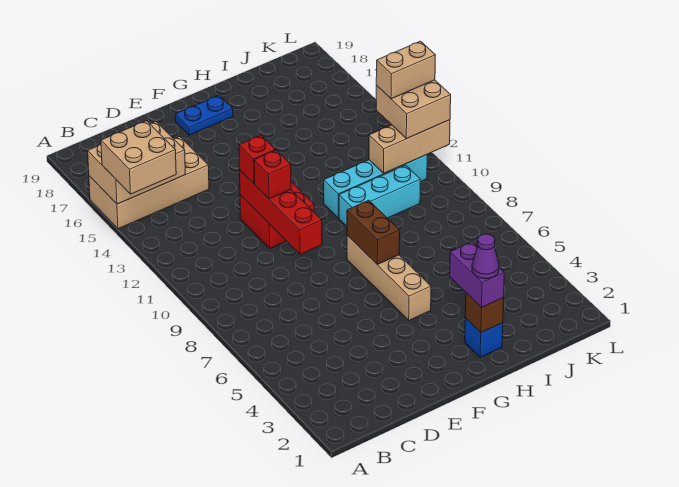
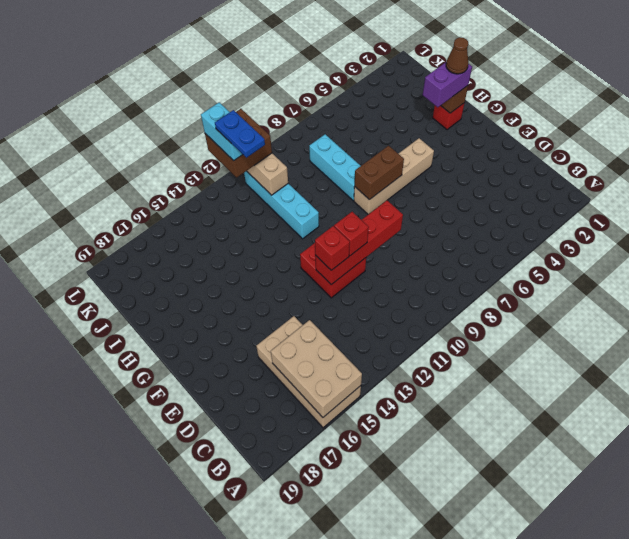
tan brick A14:B15 level 3 -> none
blue plate F18:G18 level 1 -> blue plate J12:K12 level 5
blue brick H2 level 1 -> red brick H2 level 1
purple cone H2 level 4 -> brown cone H2 level 4
cyan brick H10:J10 level 1 -> cyan brick H8:J8 level 1
tan brick K11:L12 level 3 -> brown brick K11:L12 level 3
tan brick K12:L12 level 4 -> cyan brick K12:L12 level 4

